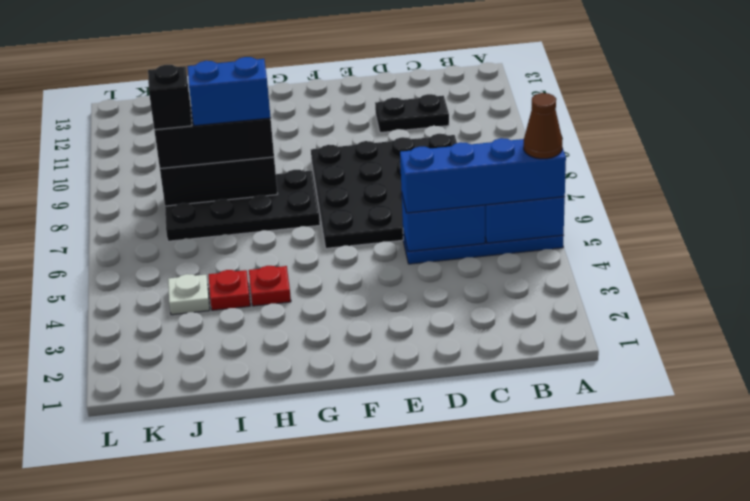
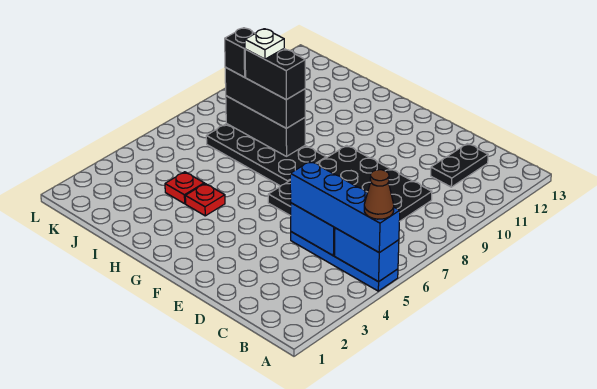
black plate C11:D11 level 1 -> black plate C11:C12 level 1
blue brick H8:I8 level 4 -> black brick H8:I8 level 4
white plate J4 level 1 -> white plate I8 level 5

